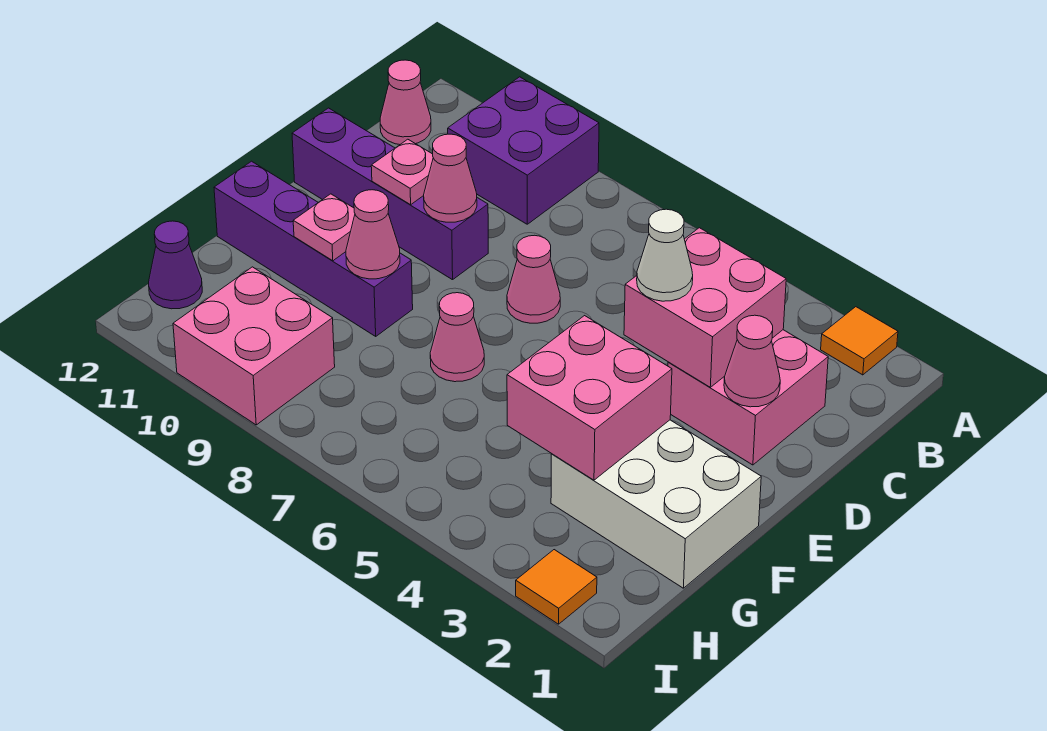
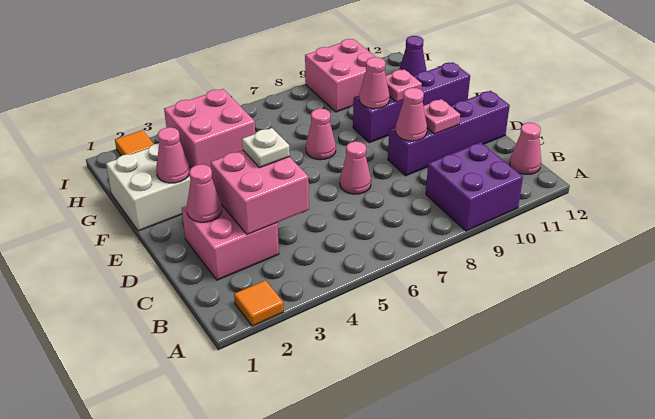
white cone D4 level 3 -> white plate D4 level 3
none -> pink cone F2 level 2

